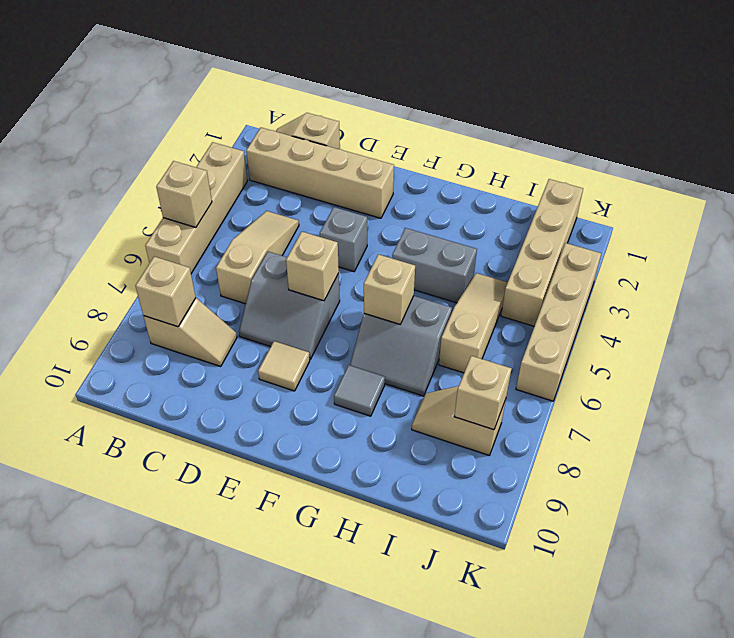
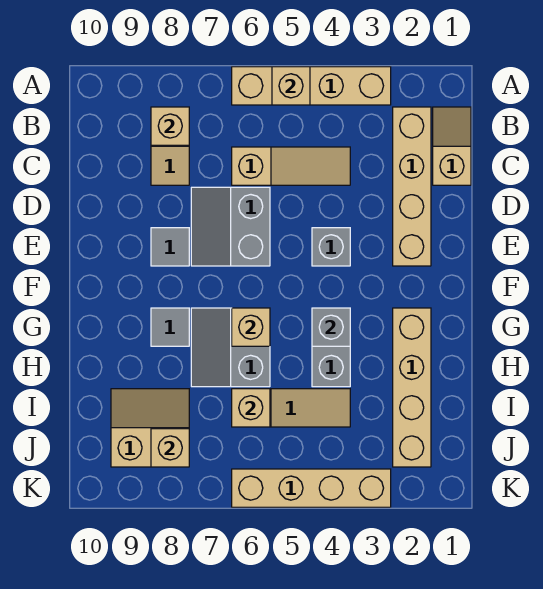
tan brick E6 level 2 -> tan brick I6 level 2
tan tile E8 level 1 -> grey tile E8 level 1
none -> grey brick G4 level 2
tan slope I8:J8 level 1 top J -> tan slope I8:J9 level 1 top J
tan brick J1:J4 level 1 -> tan brick G2:J2 level 1

